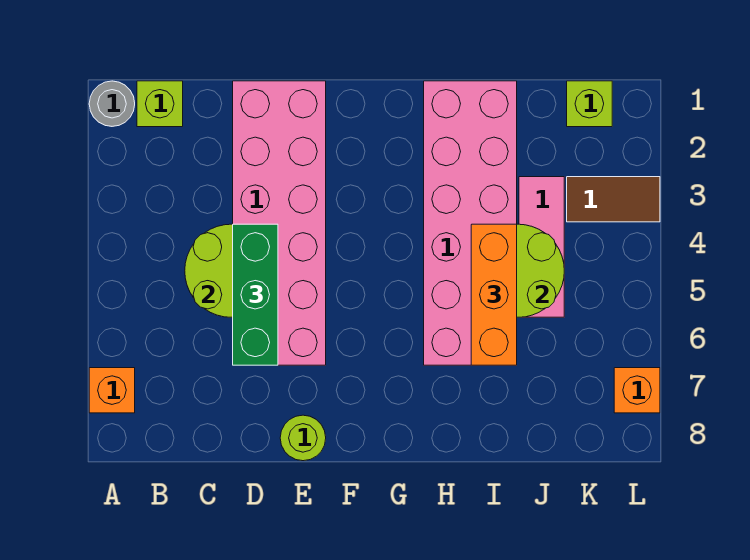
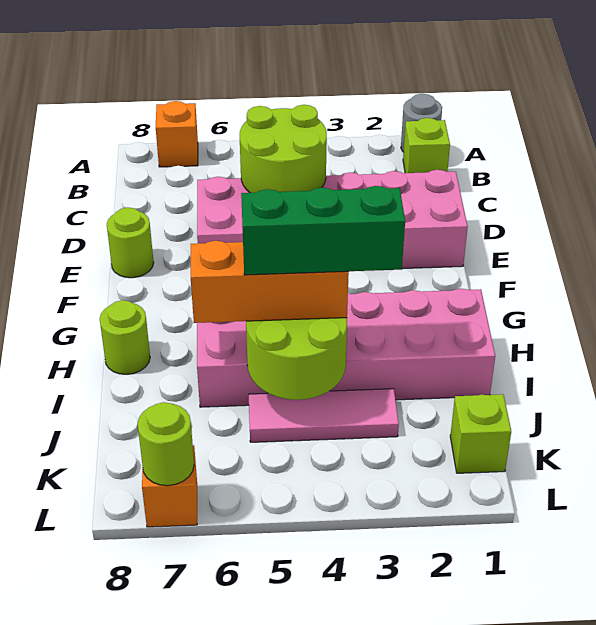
green brick D4:D6 level 3 -> green brick I3:I5 level 4
none -> lime round brick H8 level 1
brown tile K3:L3 level 1 -> none
none -> lime round brick L7 level 2

